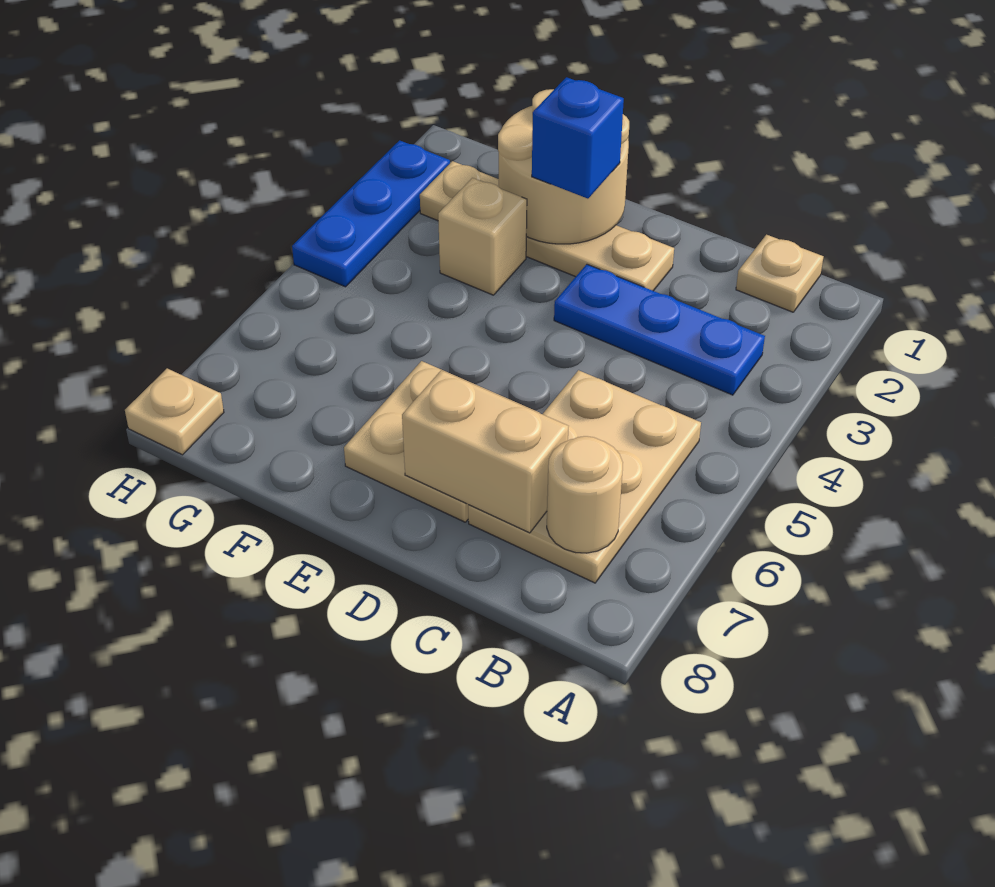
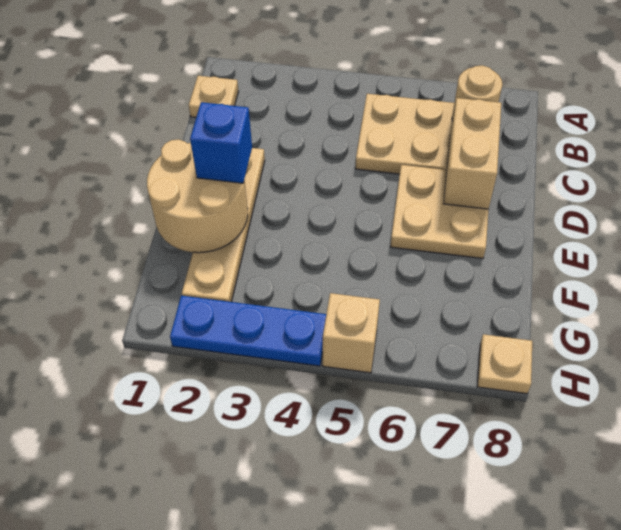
blue plate B3:D3 level 1 -> none
tan brick F3 level 1 -> tan brick H5 level 1

